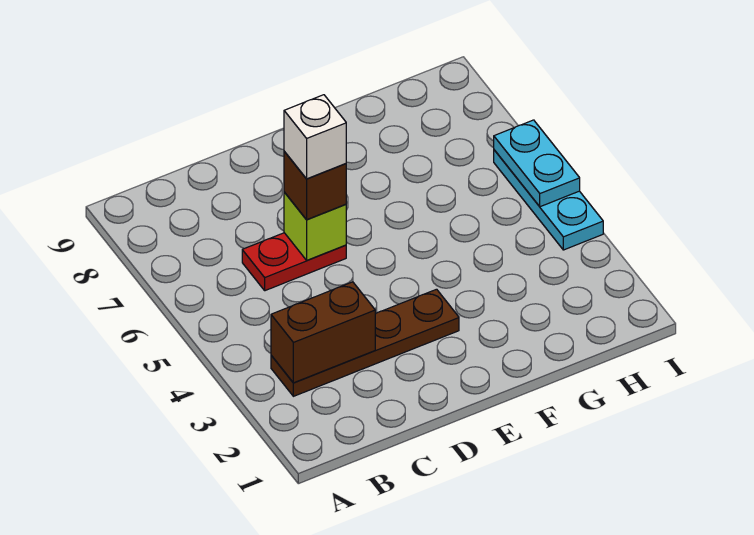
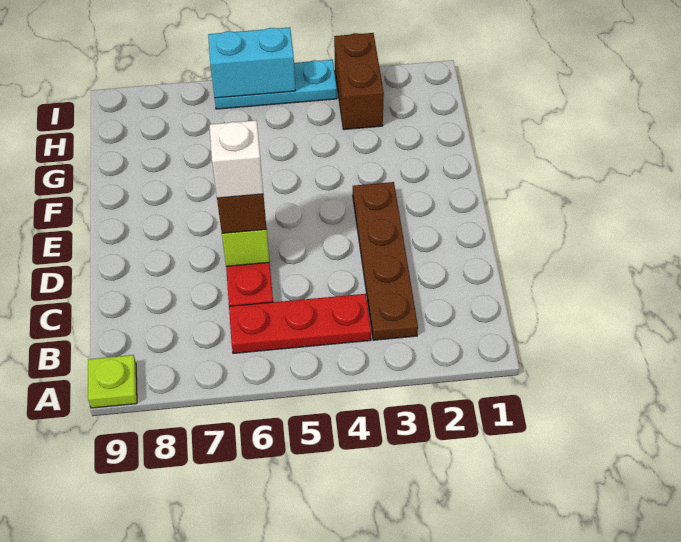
none -> lime plate A9 level 1
brown brick B3:C3 level 2 -> brown brick H3:I3 level 1
none -> red plate B4:B6 level 1
cyan plate I5:I6 level 2 -> cyan brick I5:I6 level 2

